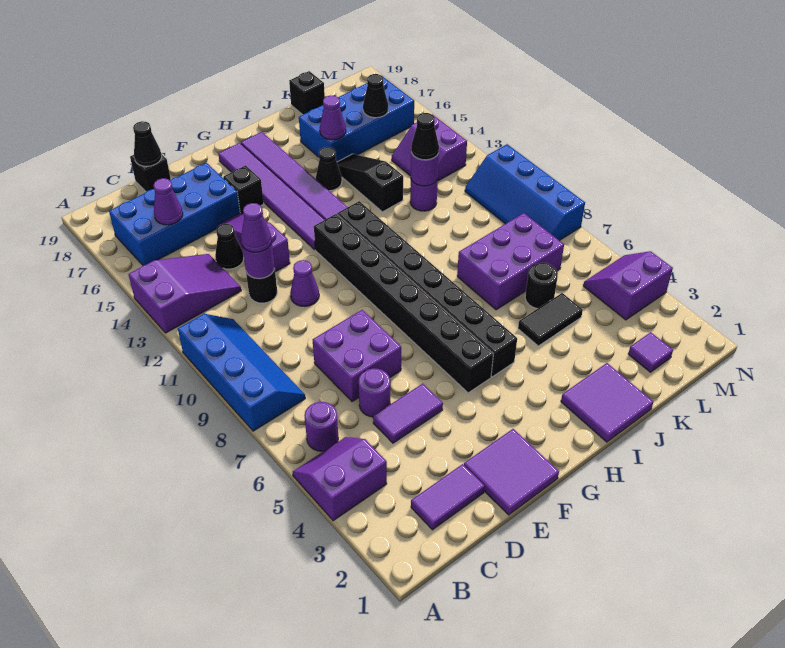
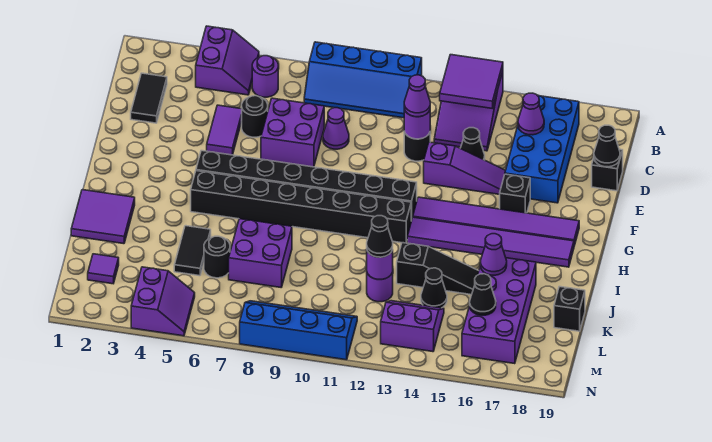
purple tile C2:D2 level 1 -> black tile C2:D2 level 1
purple round brick D6 level 1 -> black round brick D6 level 1
purple tile E1:F2 level 1 -> purple tile A13:B14 level 2
purple cone E11 level 1 -> purple cone D9 level 1
black cone I15 level 1 -> black cone K14 level 1
purple brick J7:L8 level 1 -> purple brick J7:K8 level 1
blue brick J16:M17 level 1 -> purple brick J16:M17 level 1

